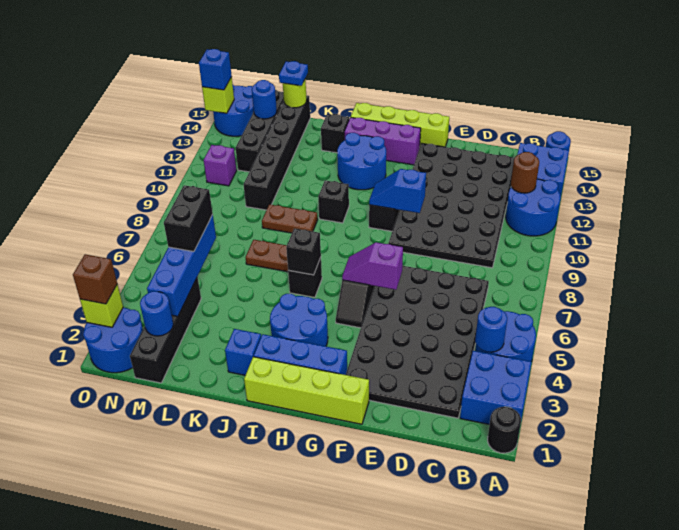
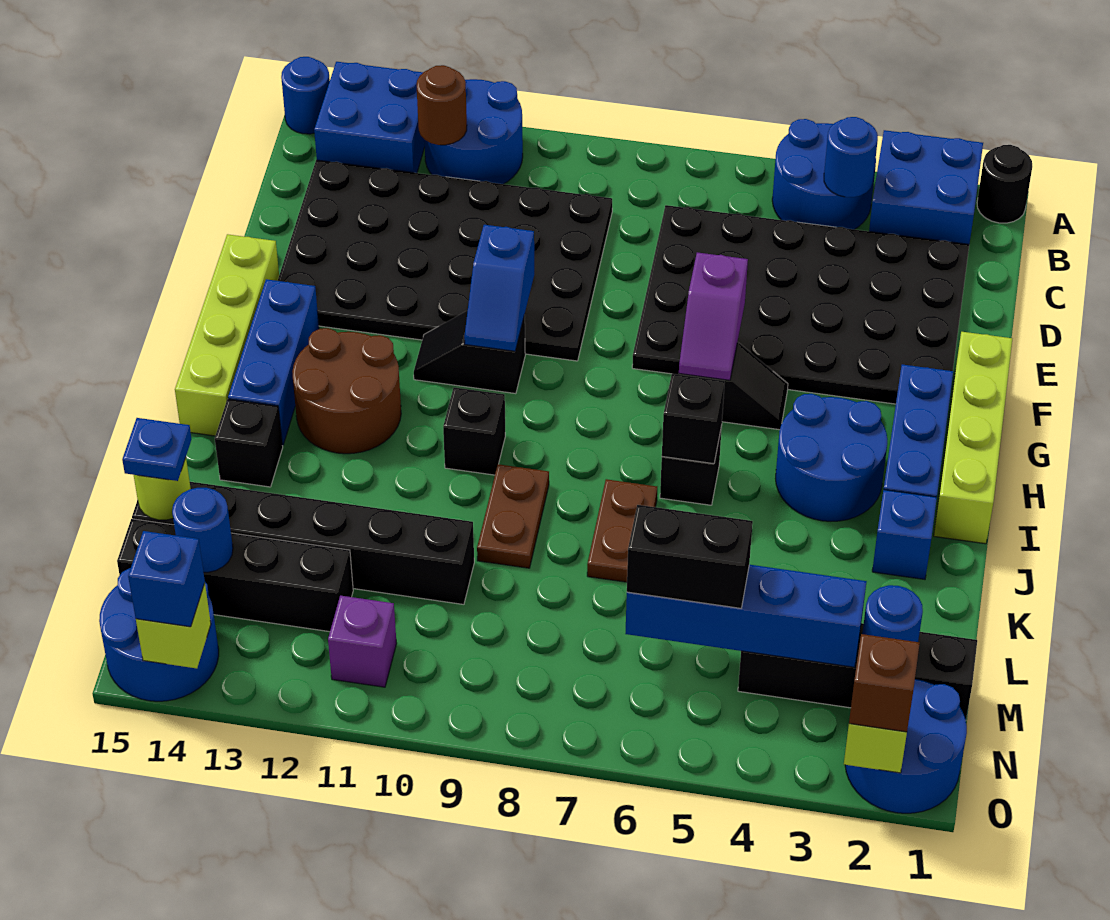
purple brick G14:I14 level 1 -> blue brick G14:I14 level 1
blue round brick H12:I13 level 1 -> brown round brick H12:I13 level 1

